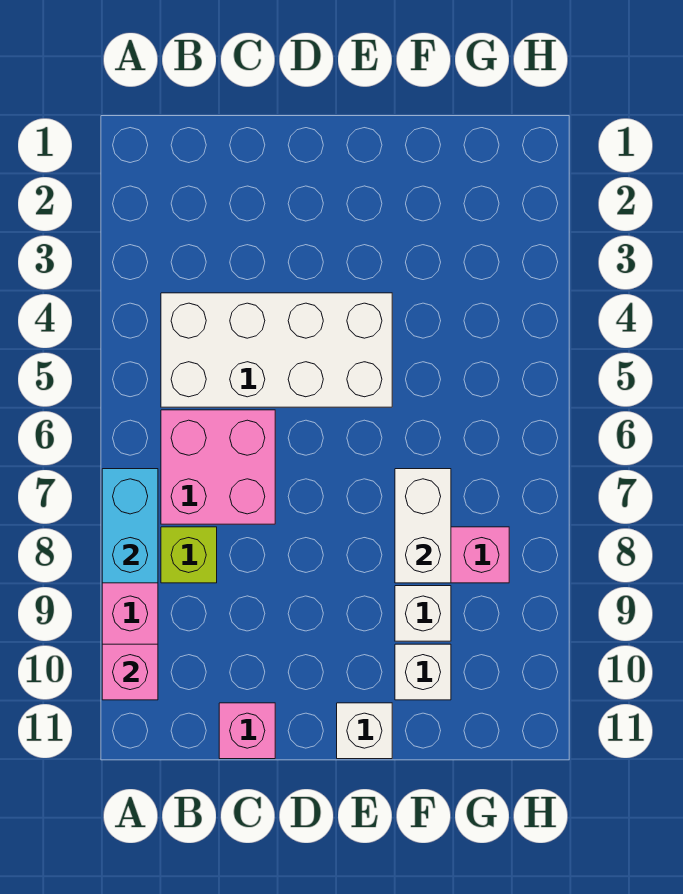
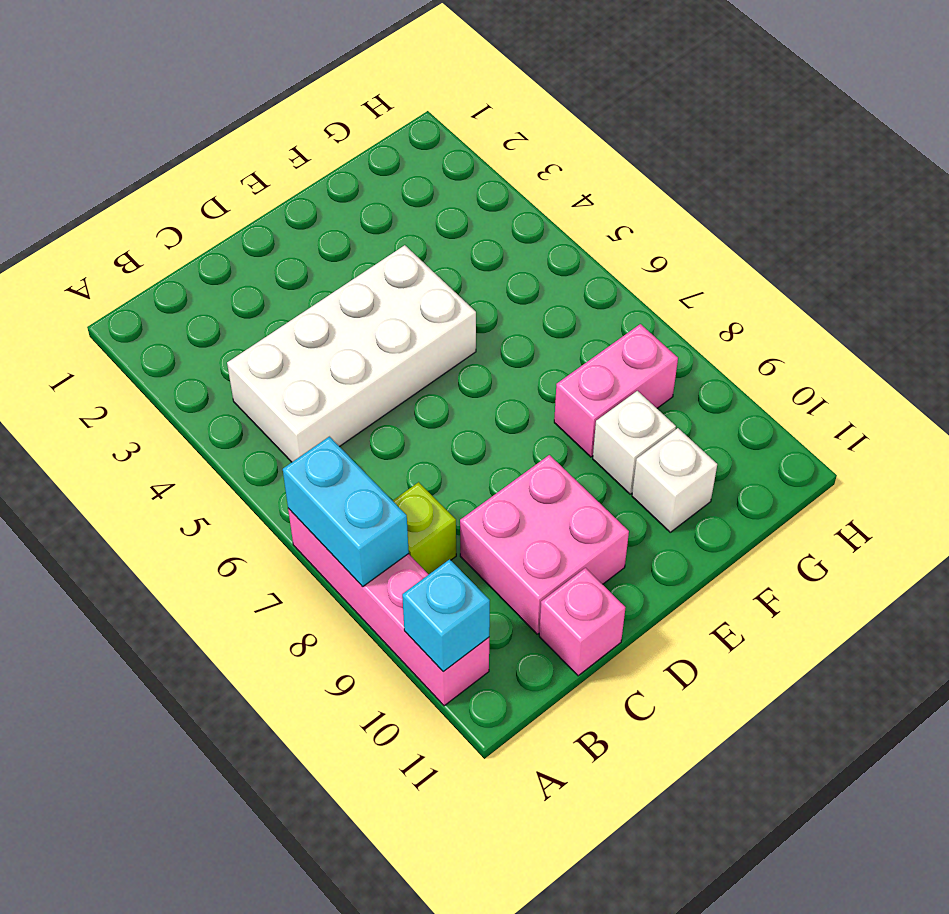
pink brick A10 level 2 -> cyan brick A10 level 2
pink brick B6:C7 level 1 -> pink brick C9:D10 level 1
white brick E11 level 1 -> none
white brick F7:F8 level 2 -> none

